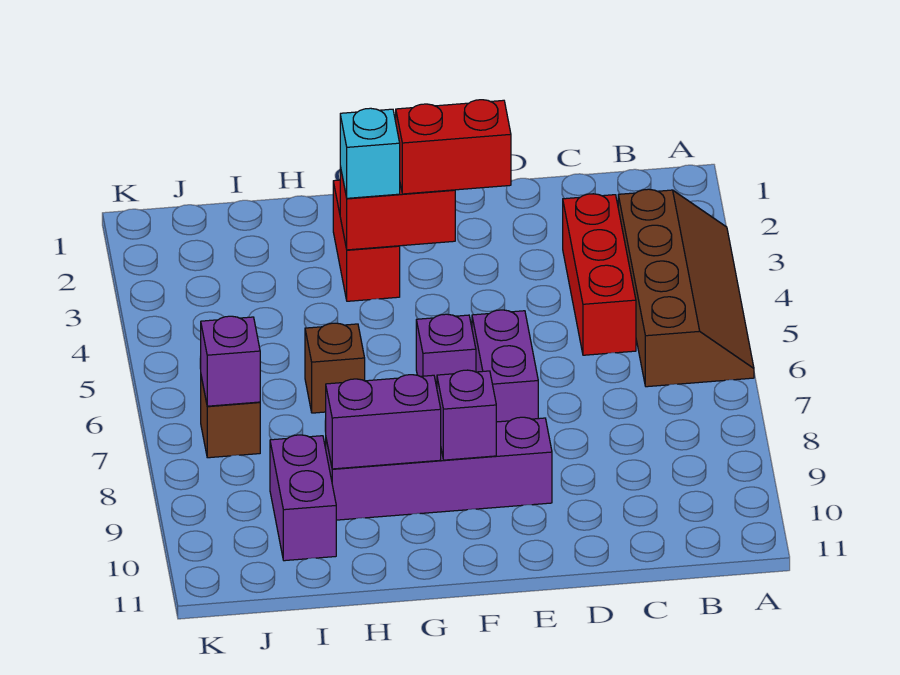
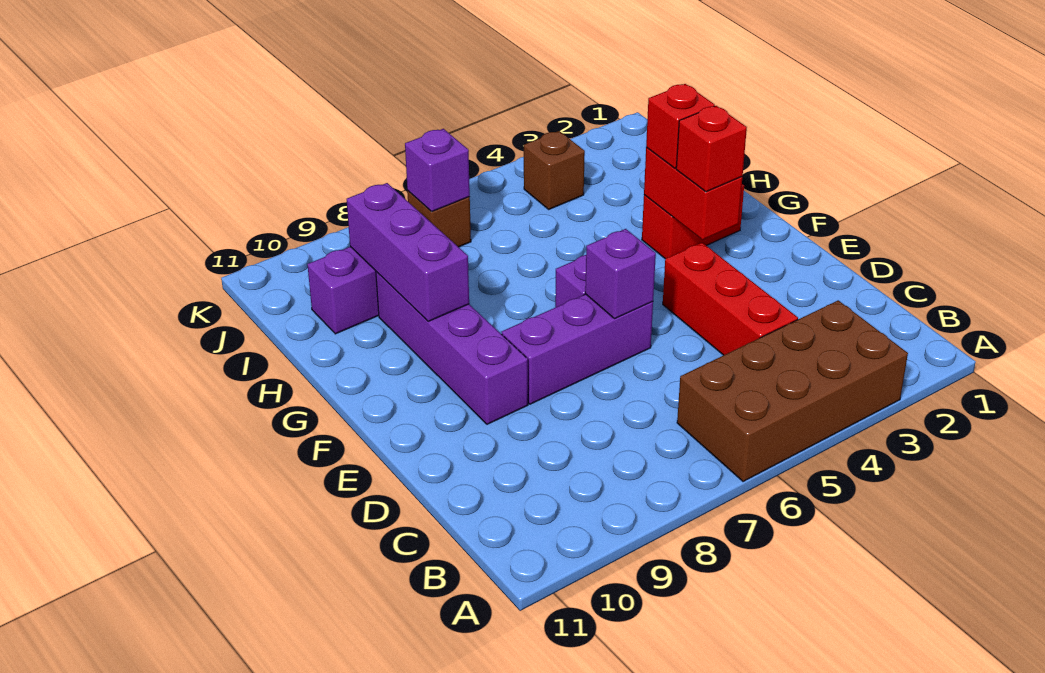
brown slope A3:B6 level 1 top B -> brown brick A3:B6 level 1
red brick C3:C5 level 1 -> red brick C4:E4 level 1
red brick E3:F3 level 3 -> red brick F3 level 3
purple brick E6:E7 level 1 -> purple brick E6:E8 level 1
purple brick F9 level 2 -> purple brick E6 level 2
cyan brick G3 level 3 -> red brick G3 level 3
purple brick G9:H9 level 2 -> purple brick G9:I9 level 2
brown brick H6 level 1 -> brown brick J4 level 1

